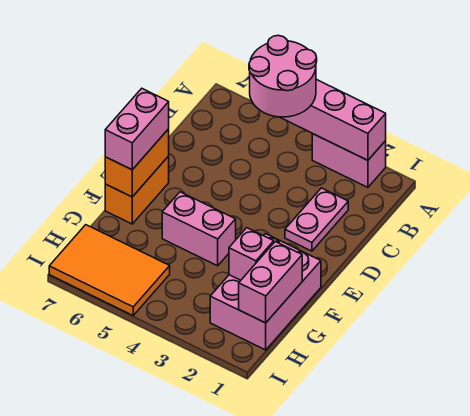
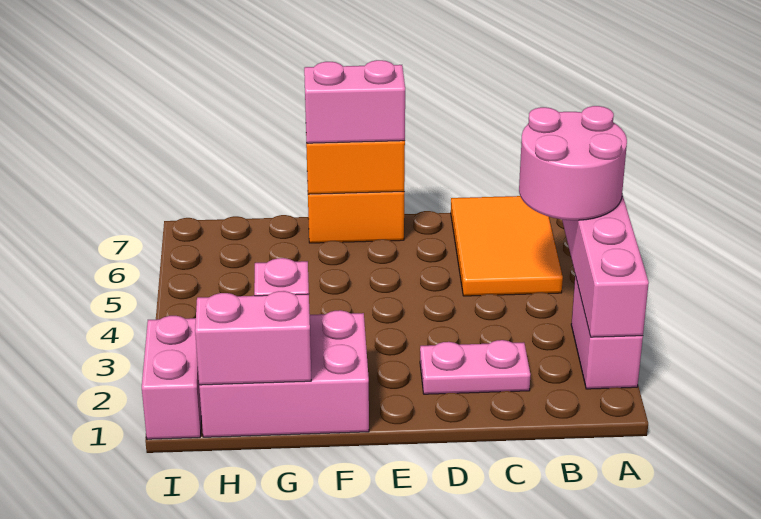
pink brick F4:F5 level 1 -> pink brick I1:I2 level 1
orange tile H5:I7 level 1 -> orange tile B5:C7 level 1

